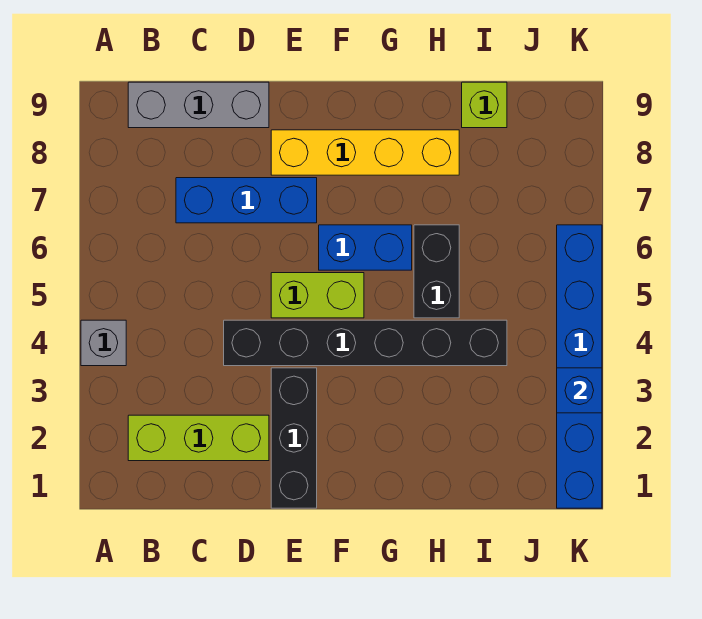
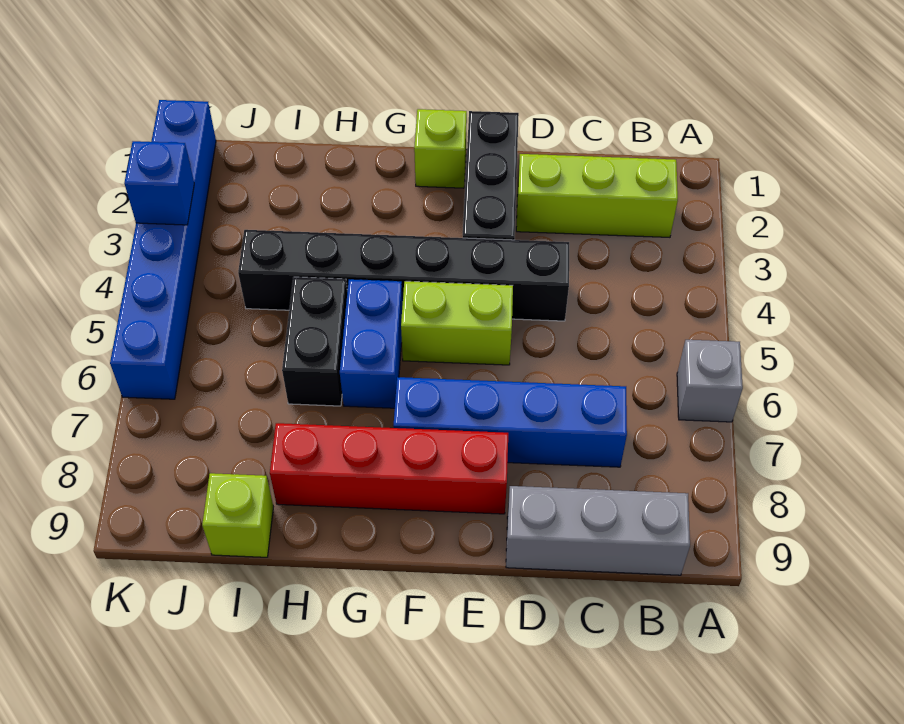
grey brick A4 level 1 -> grey brick A6 level 1
blue brick C7:E7 level 1 -> blue brick C7:F7 level 1
yellow brick E8:H8 level 1 -> red brick E8:H8 level 1
none -> lime brick F1 level 1
blue brick F6:G6 level 1 -> blue brick G5:G6 level 1

